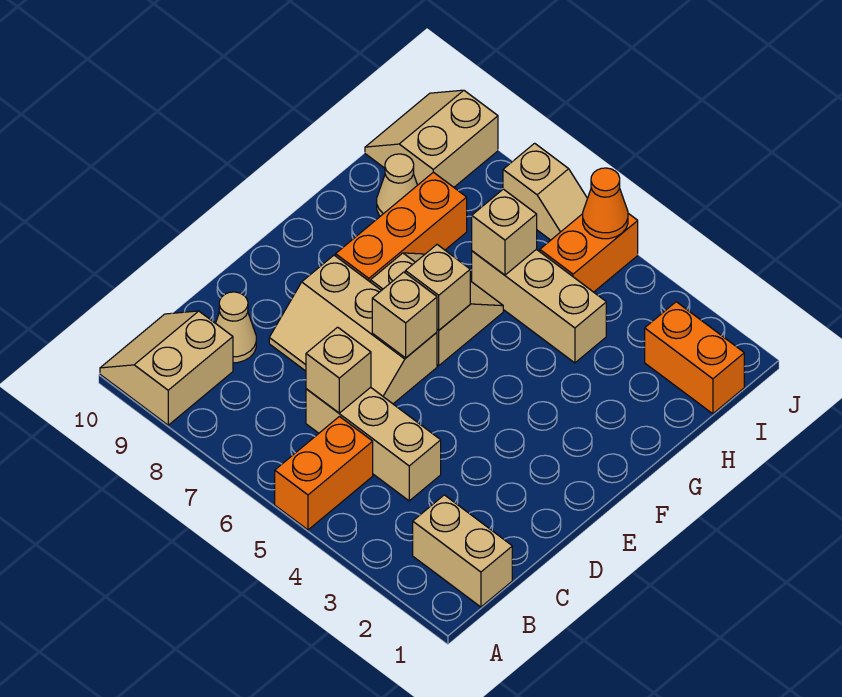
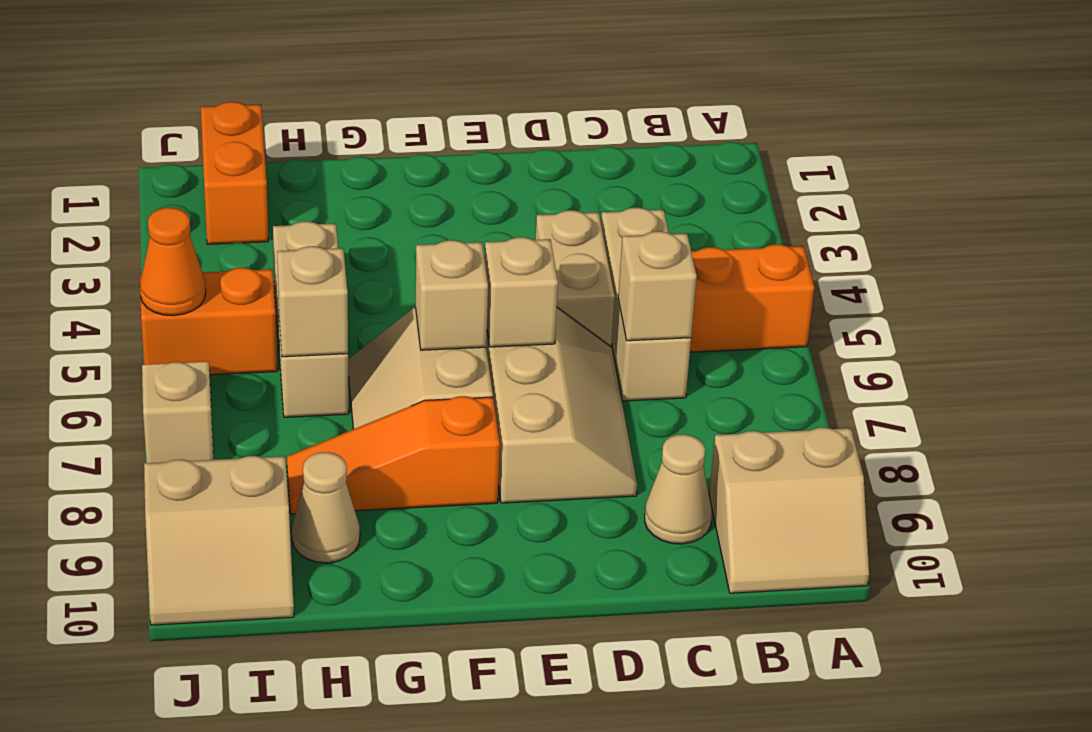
tan brick B1:B2 level 1 -> tan brick D4:D5 level 1
orange brick F8:H8 level 1 -> orange slope F8:H8 level 1 top F

